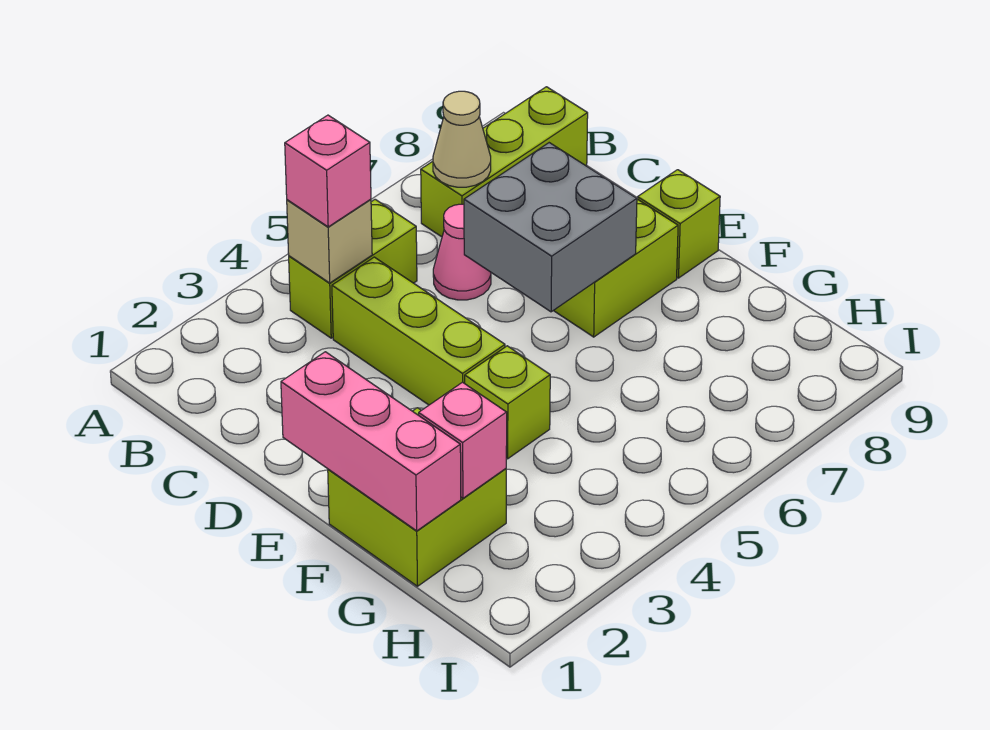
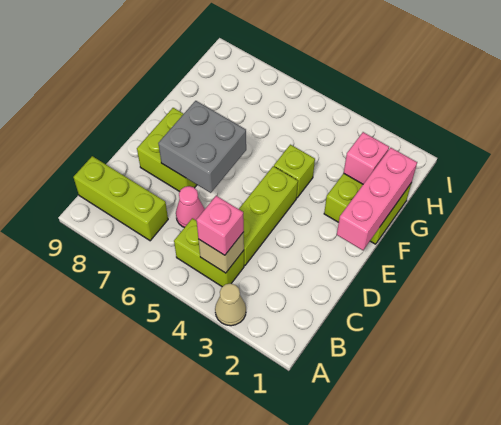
tan cone B7 level 2 -> tan cone A3 level 1
lime brick E9 level 1 -> none

